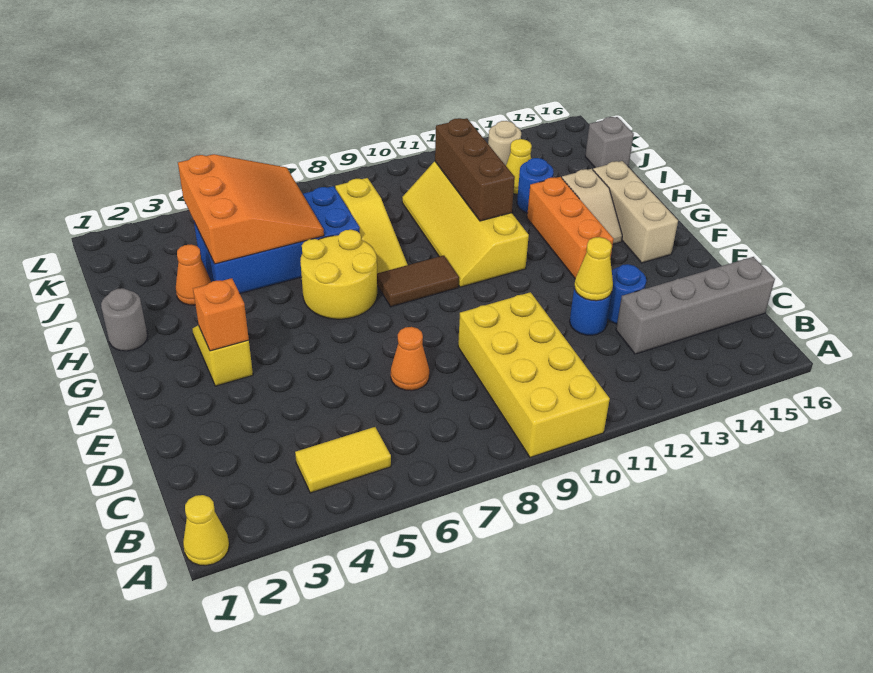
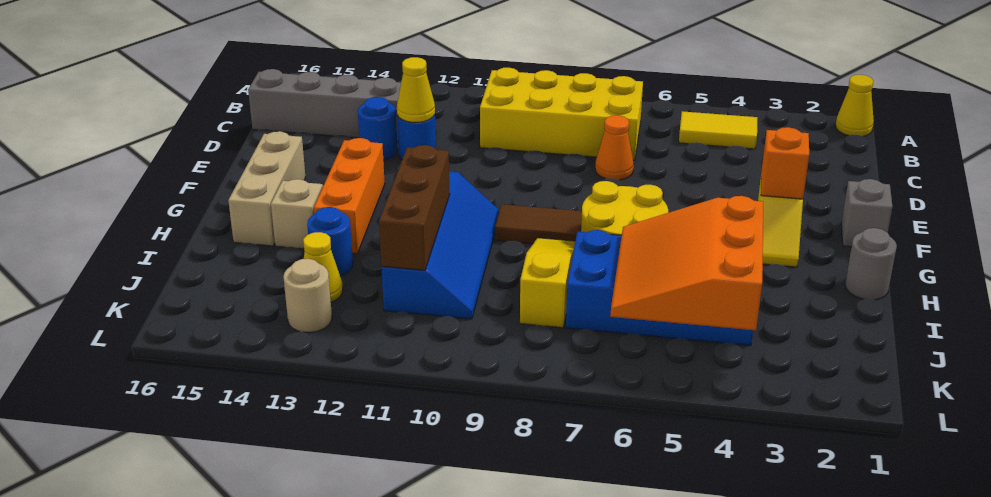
yellow brick A9:D10 level 1 -> yellow brick B7:C10 level 1
yellow slope G10:J11 level 1 top 11 -> blue slope G10:J11 level 1 top 11
orange cone I3 level 1 -> none
grey brick J16 level 1 -> grey brick F1 level 1

